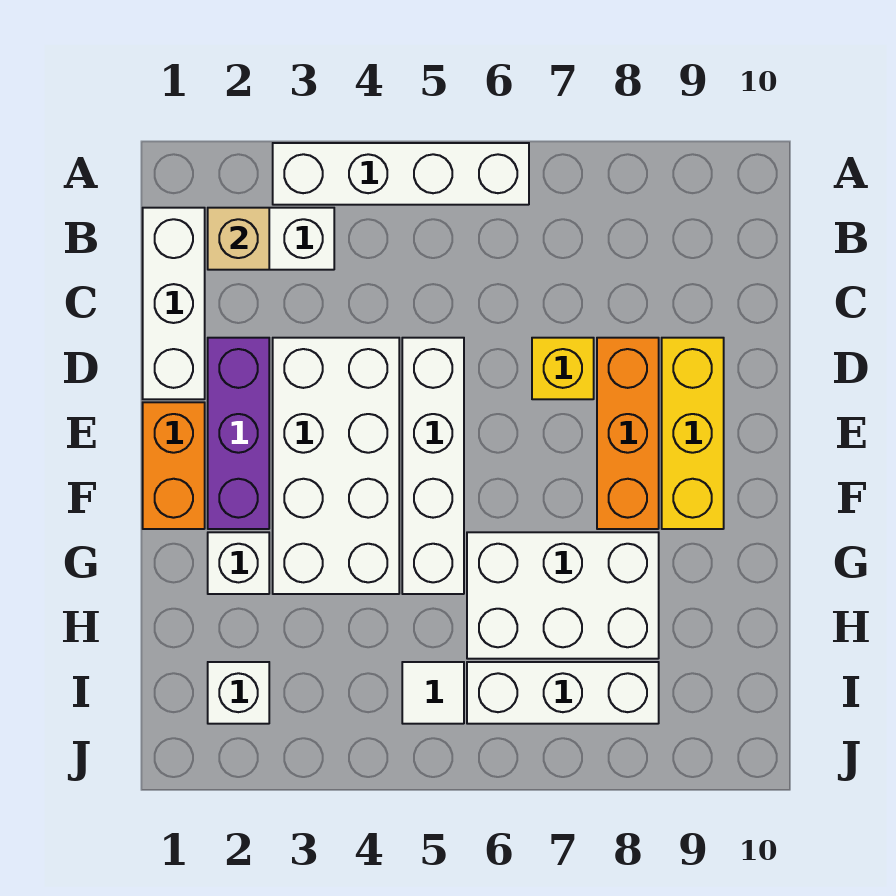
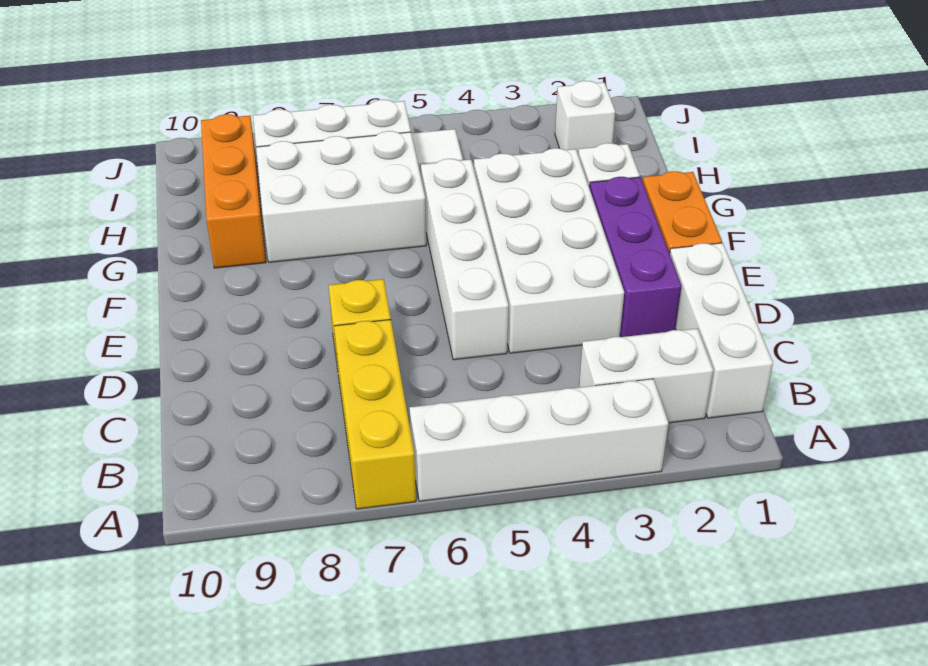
tan brick B2 level 2 -> none
orange brick D8:F8 level 1 -> orange brick G9:I9 level 1
yellow brick D9:F9 level 1 -> yellow brick A7:C7 level 1

